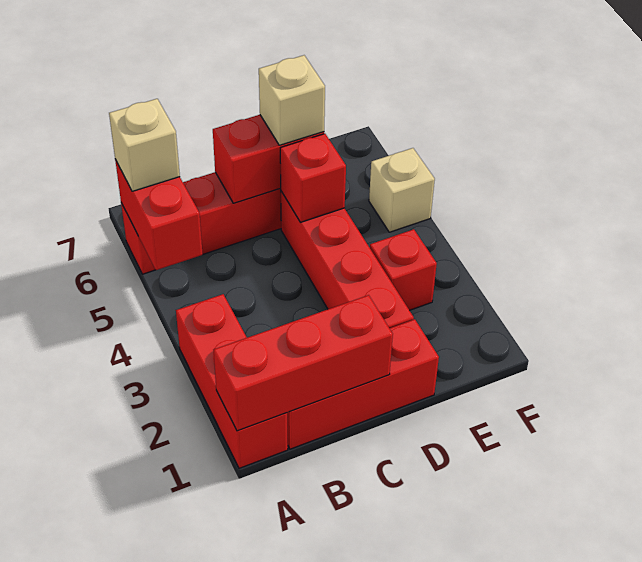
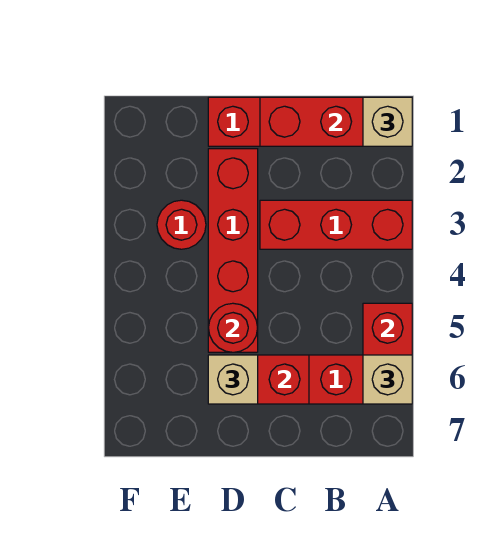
red brick A1:A3 level 1 -> red brick A3:C3 level 1
red brick D5 level 2 -> red round brick D5 level 2
red brick E3 level 1 -> red round brick E3 level 1
tan brick F5 level 1 -> tan brick A1 level 3

